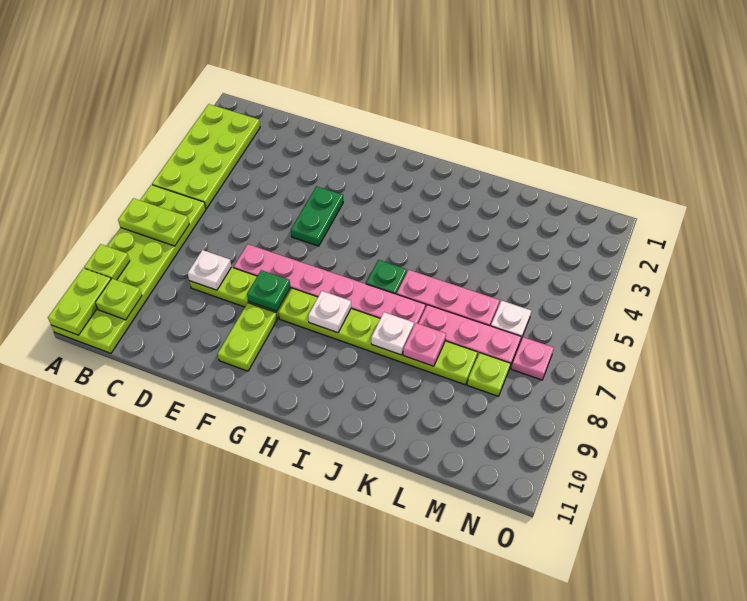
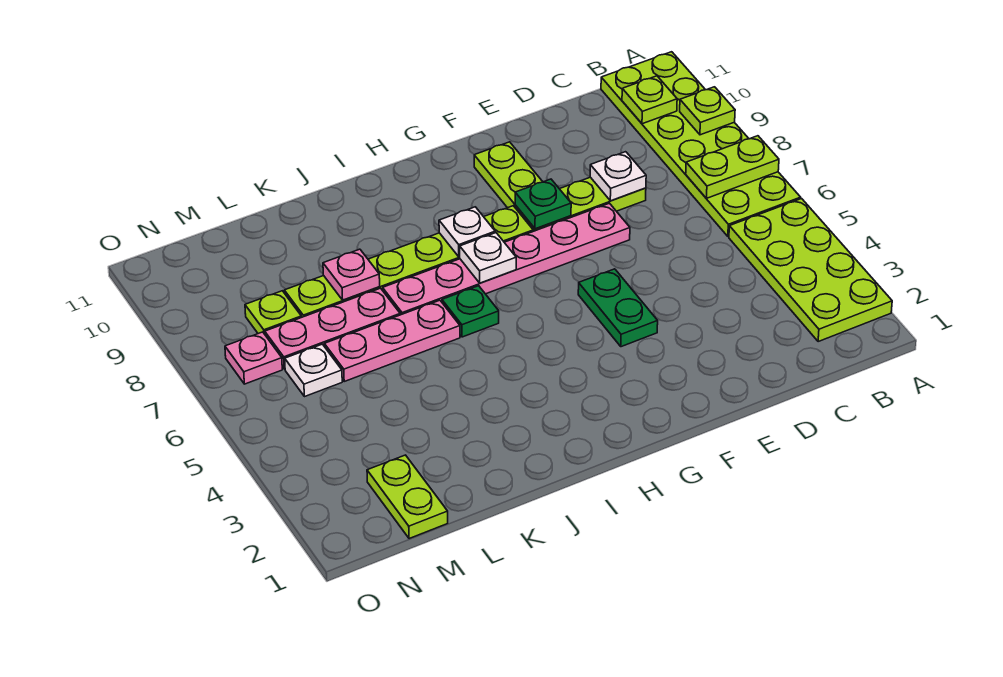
lime plate A10:A11 level 2 -> lime plate M1:M2 level 1
white plate J8 level 2 -> white plate H7 level 2

